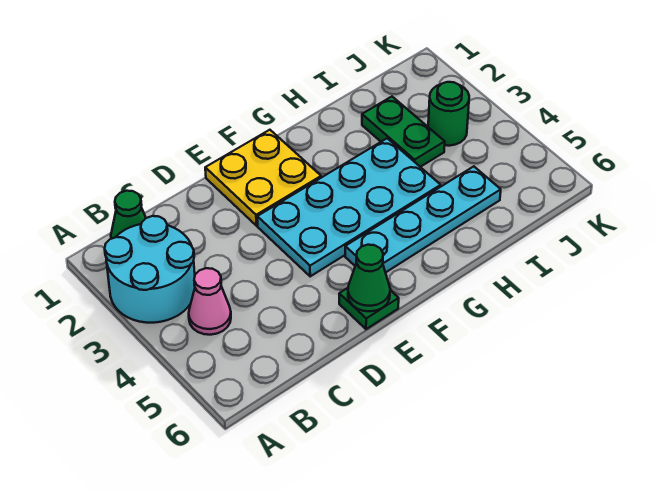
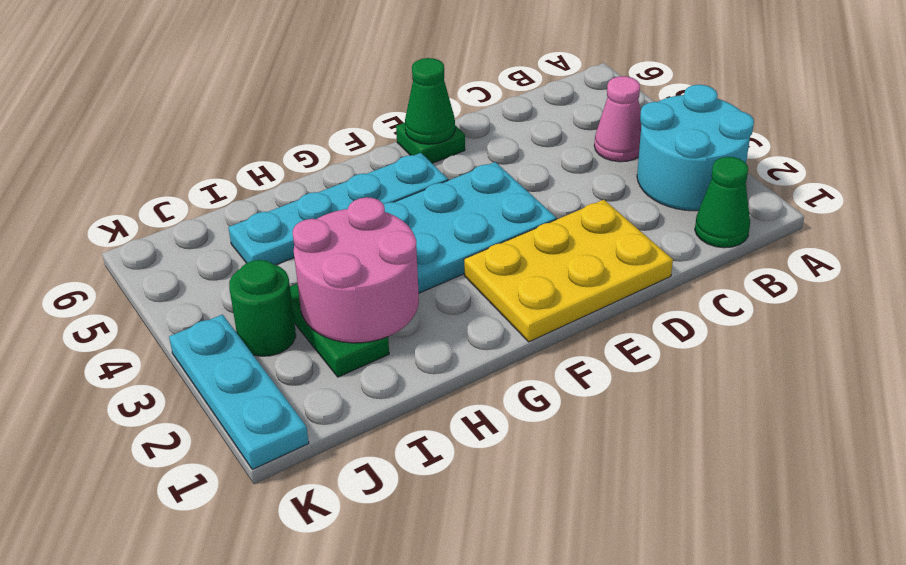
yellow plate E1:F2 level 1 -> yellow plate D1:F2 level 1
none -> pink round brick H2:I3 level 2
none -> cyan plate K1:K3 level 1

